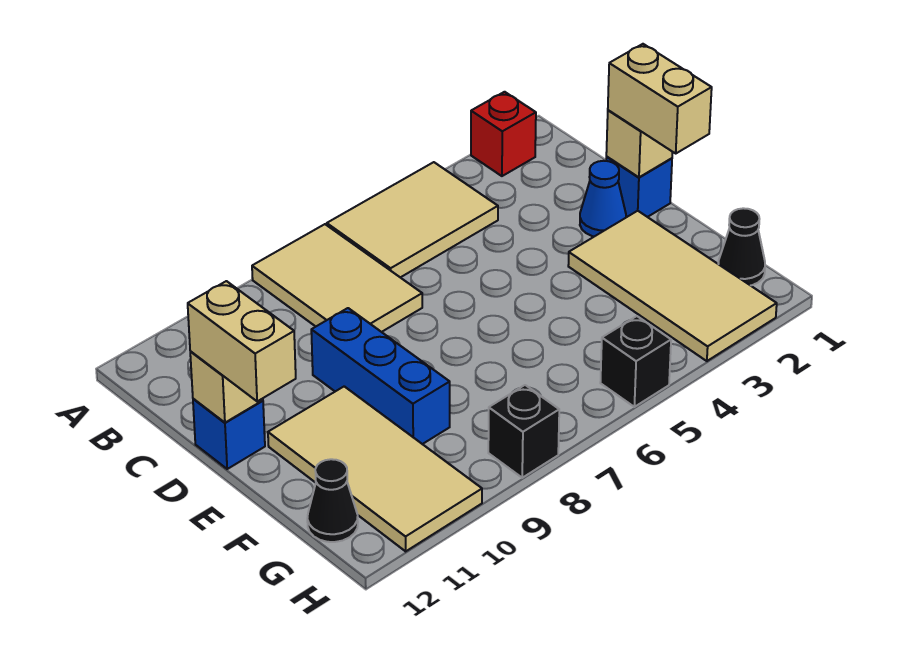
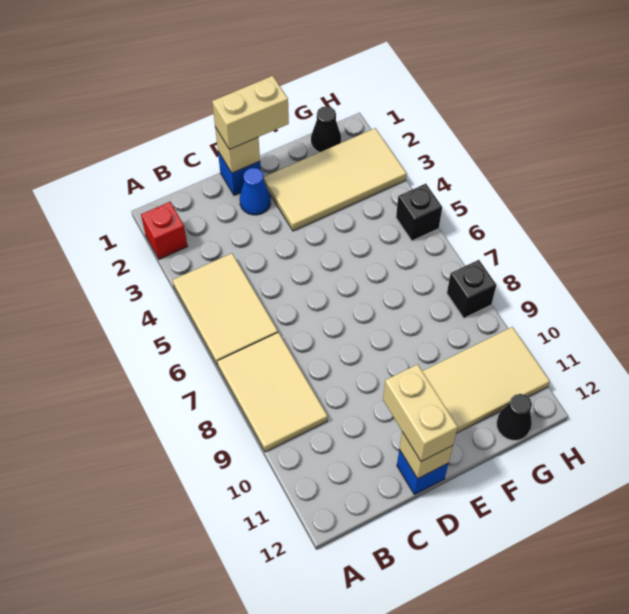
tan tile A7:C8 level 1 -> tan tile A7:B9 level 1
blue brick D9:F9 level 1 -> none
tan brick D12:E12 level 3 -> tan brick D11:D12 level 3

